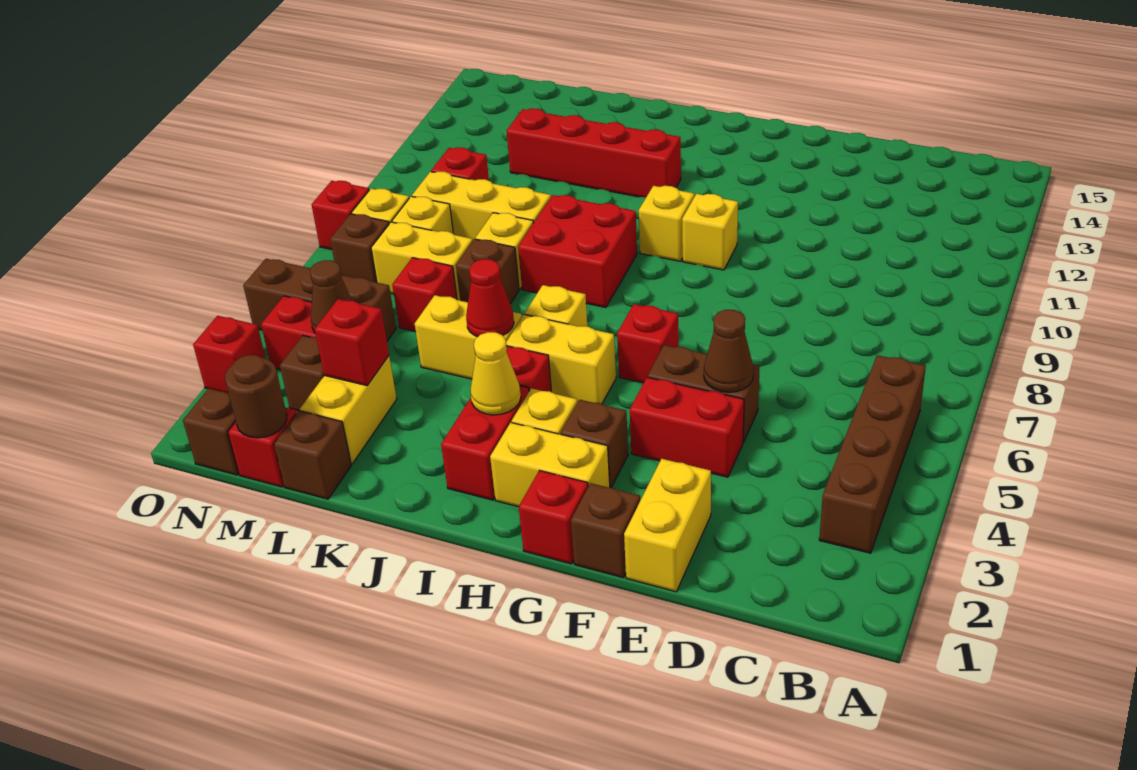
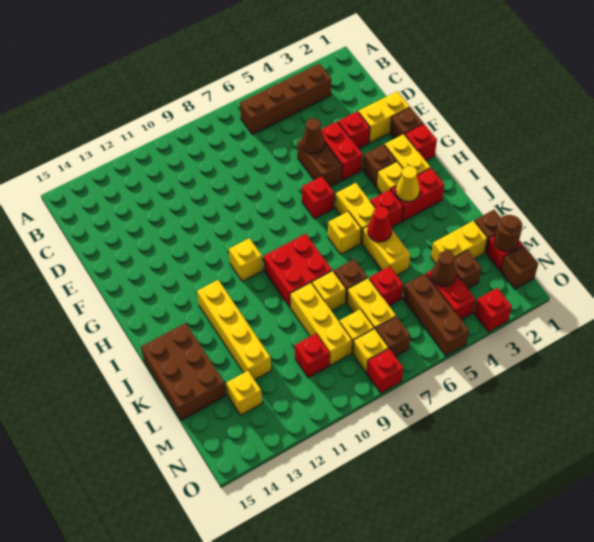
yellow brick G10 level 1 -> yellow brick M13 level 1
red brick I12:L12 level 1 -> yellow brick I12:L12 level 1
none -> brown brick J14:L15 level 1
red brick L3 level 2 -> red brick E3 level 1

